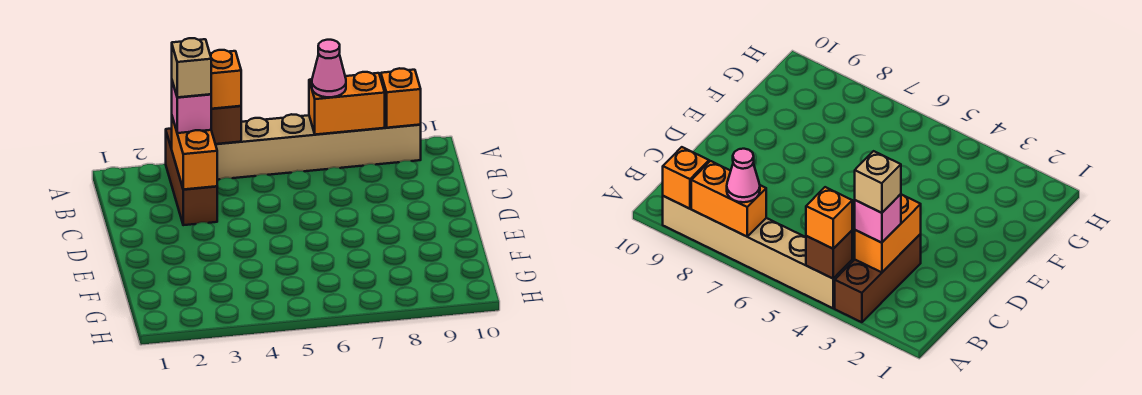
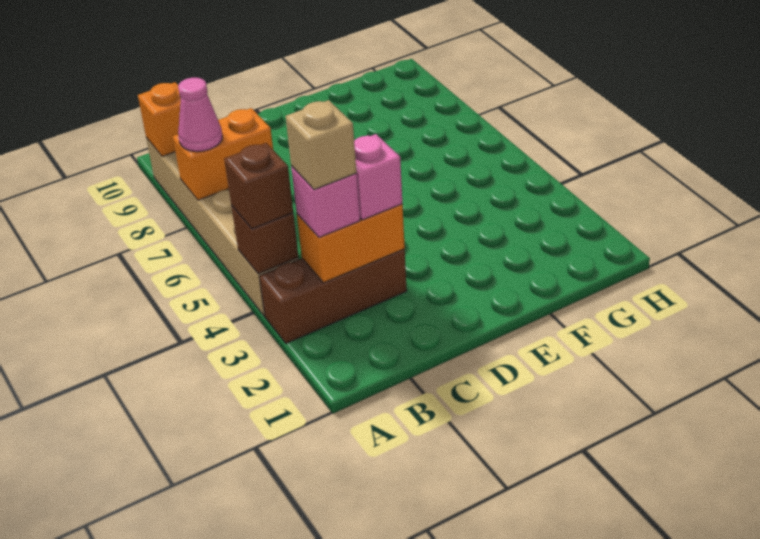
orange brick A4 level 3 -> brown brick A4 level 3
orange brick A7:A8 level 2 -> orange brick A7:B7 level 2
none -> pink brick C3 level 3

